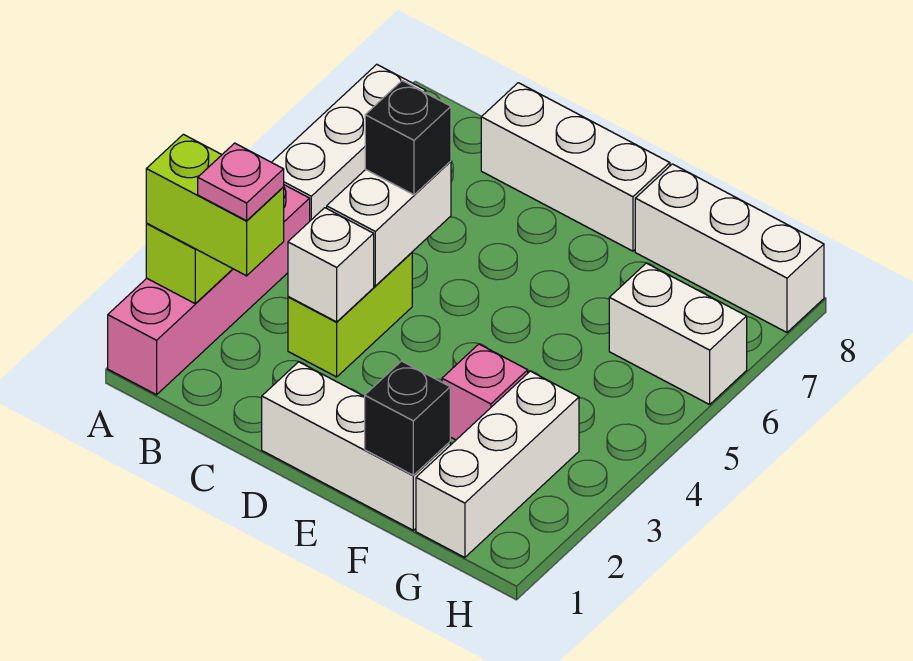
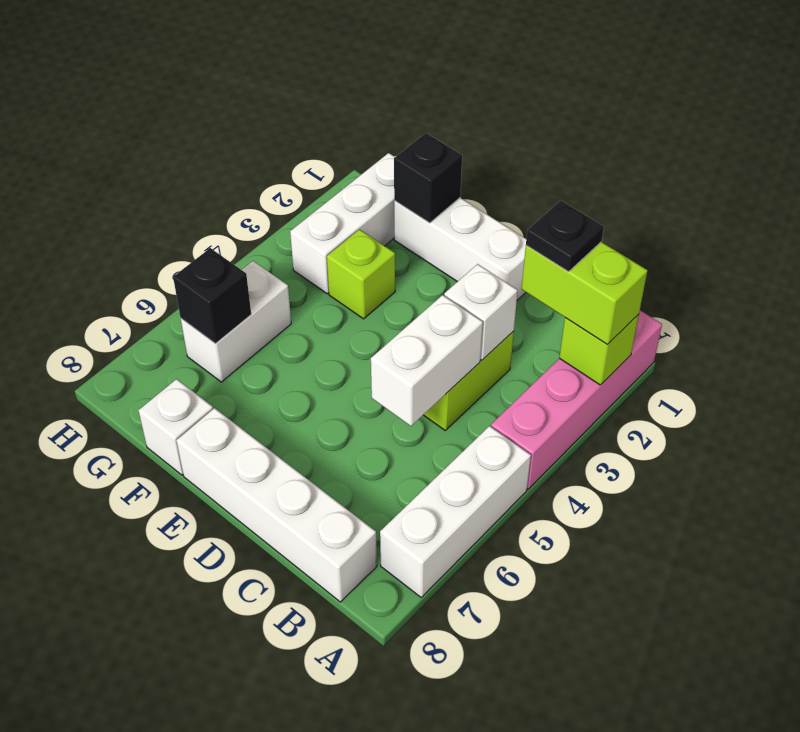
pink plate B2 level 4 -> black plate B2 level 4
black brick C5 level 3 -> black brick G6 level 2
white brick C8:E8 level 1 -> white brick B8:E8 level 1
pink brick F3 level 1 -> lime brick F3 level 1
white brick F8:H8 level 1 -> white brick F8 level 1
white brick G6:H6 level 1 -> white brick G5:G6 level 1

